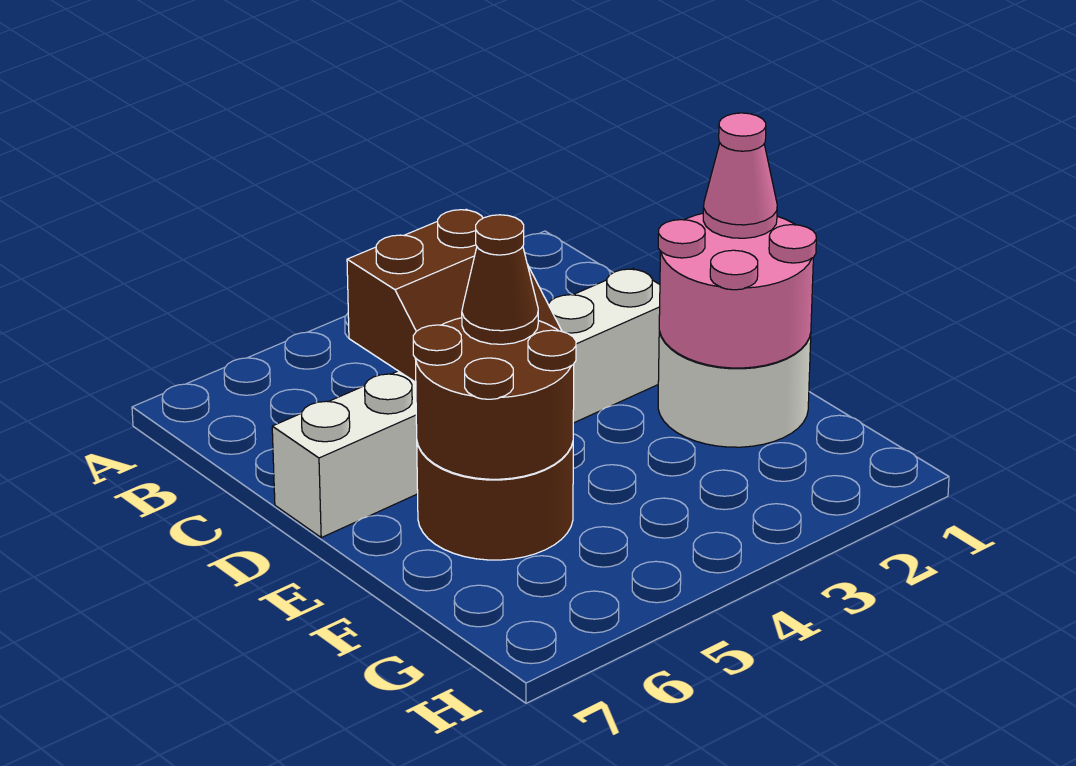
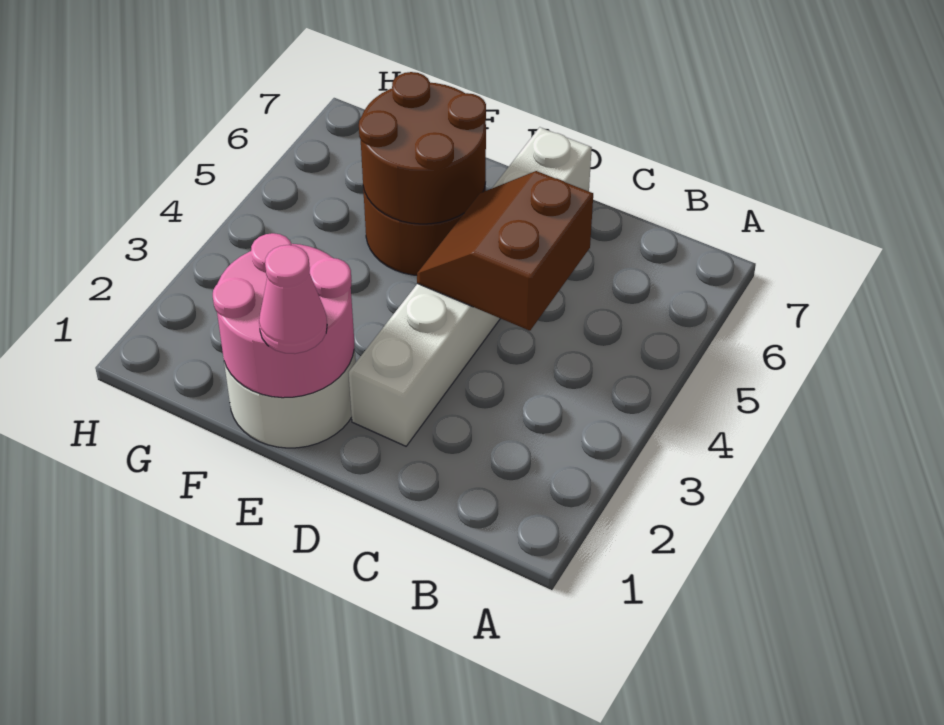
brown cone E5 level 3 -> none

